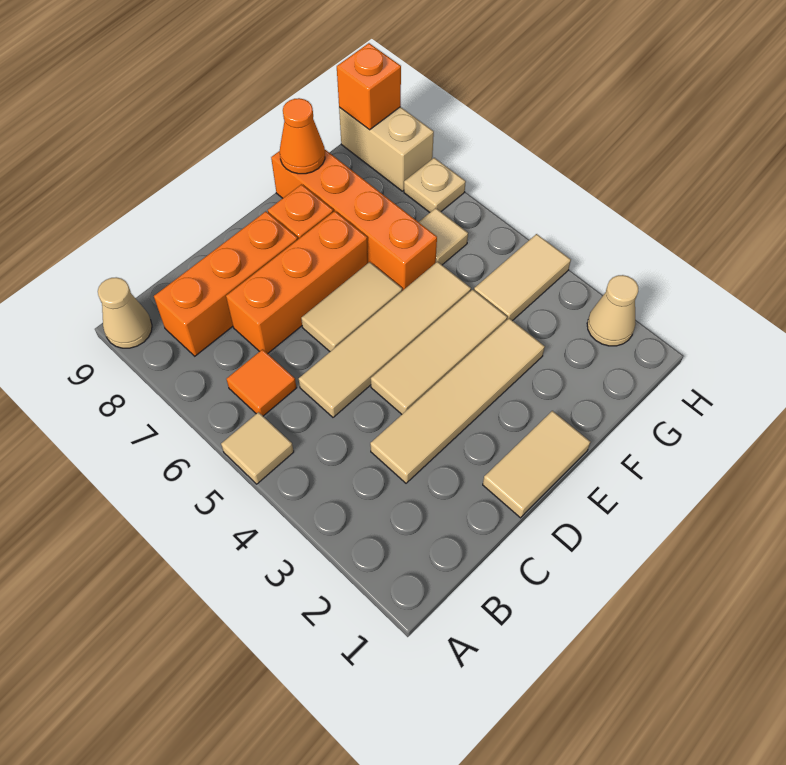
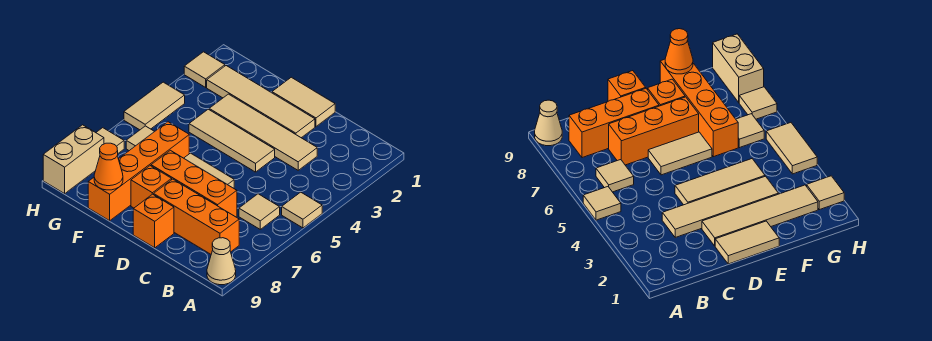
orange tile B6 level 1 -> tan tile B6 level 1
tan tile C5:F5 level 1 -> tan tile D2:G2 level 1
tan tile G4:H4 level 1 -> tan tile H4:H5 level 1
tan cone H2 level 1 -> tan tile H2 level 1
tan plate H7 level 1 -> tan tile H7 level 1
orange brick H9 level 2 -> orange brick D9 level 1

